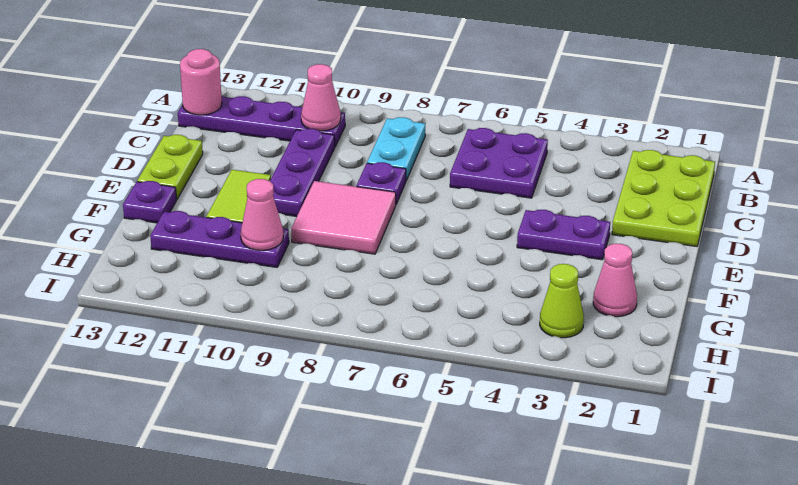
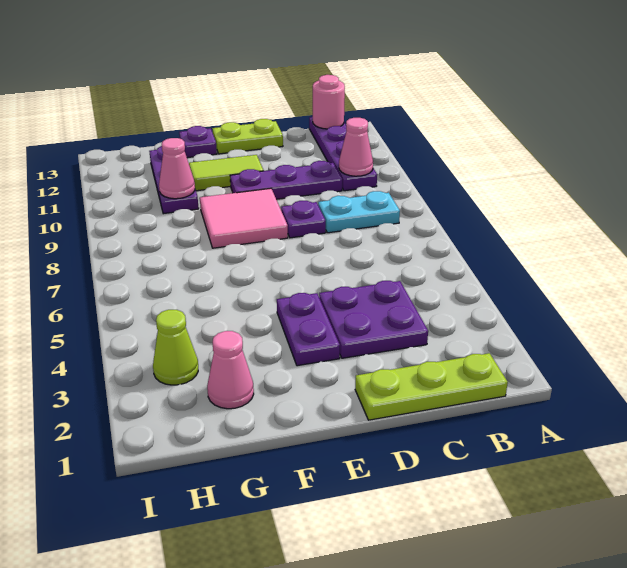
lime plate B1:D2 level 1 -> lime plate B1:D1 level 1
purple plate B5:C6 level 1 -> purple plate C3:D4 level 1

